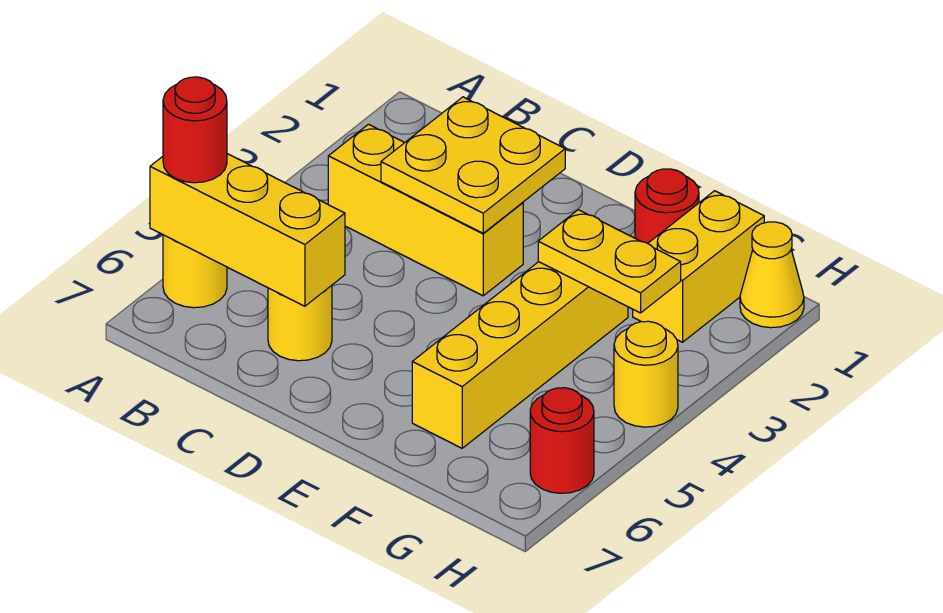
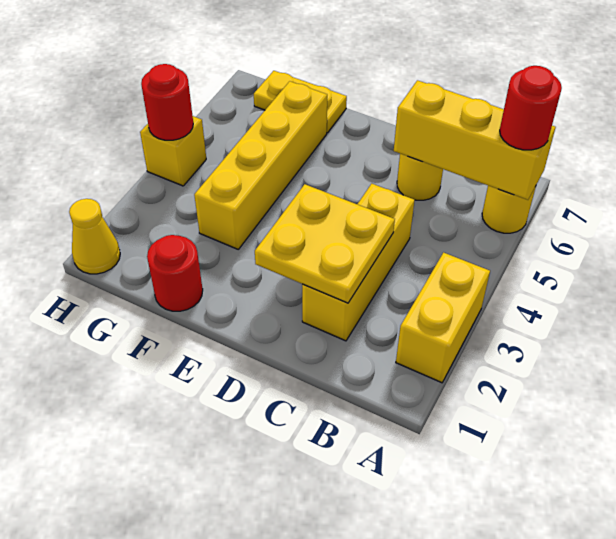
yellow brick B3:D3 level 1 -> yellow brick C2:C4 level 1
yellow plate F3:G3 level 2 -> yellow plate F7:G7 level 1
yellow brick G1:G2 level 1 -> yellow brick A2:A3 level 1
yellow round brick H4 level 1 -> yellow brick H4 level 1
red round brick H6 level 1 -> red round brick H4 level 2

